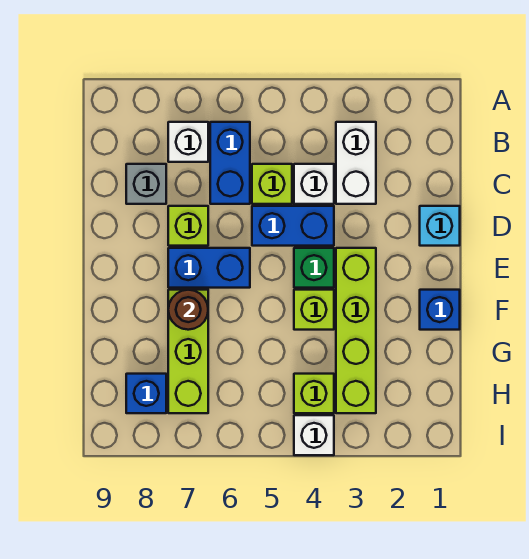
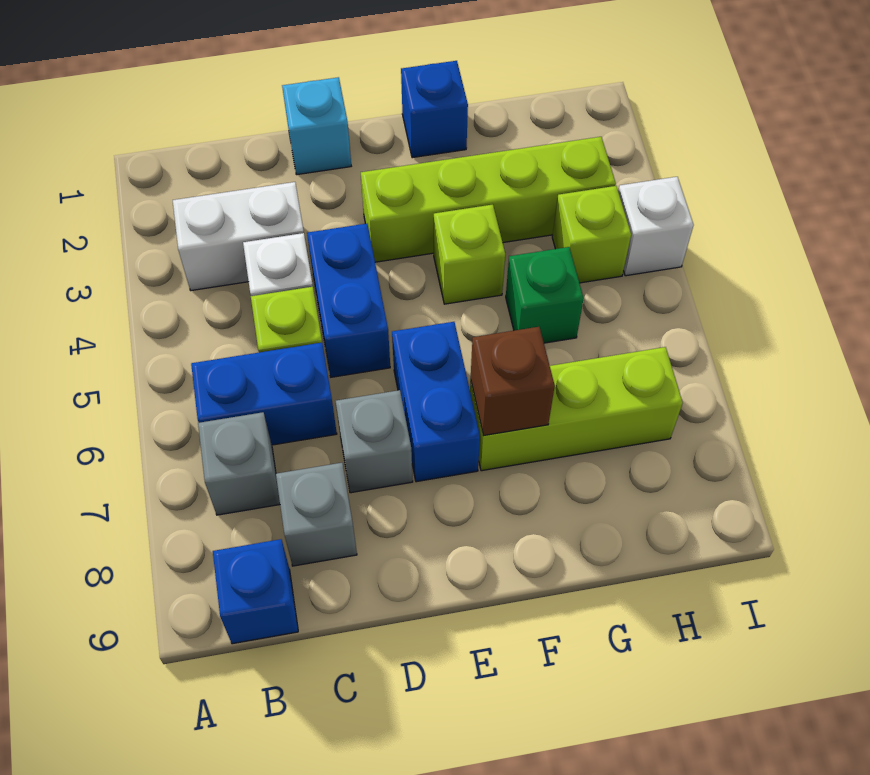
white brick B7 level 1 -> grey brick B7 level 1
lime brick D7 level 1 -> grey brick D7 level 1
green brick E4 level 1 -> green brick G5 level 1
brown round brick F7 level 2 -> brown brick F7 level 2
blue brick H8 level 1 -> blue brick B9 level 1

